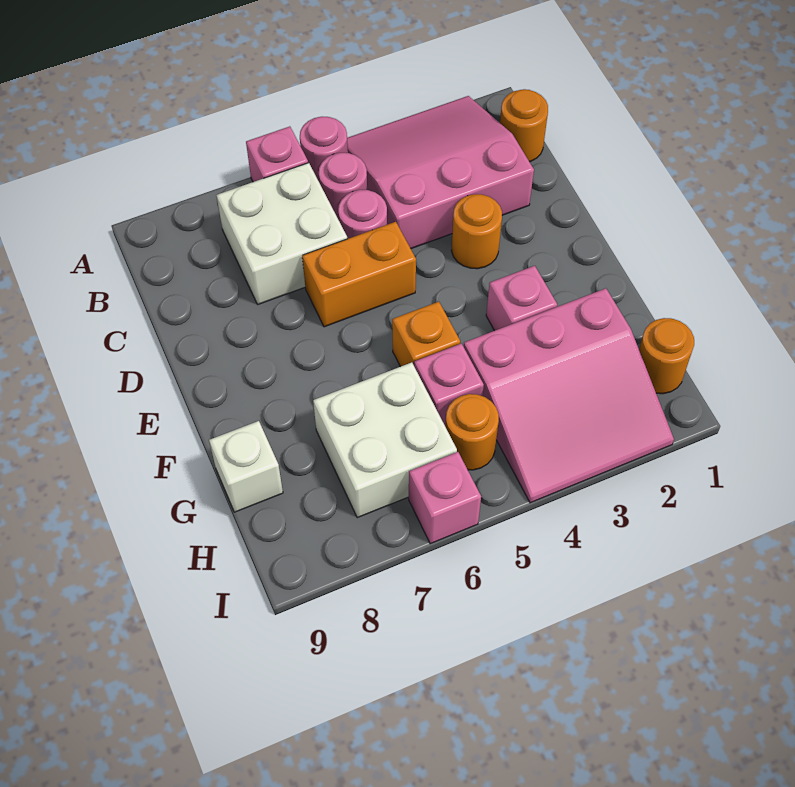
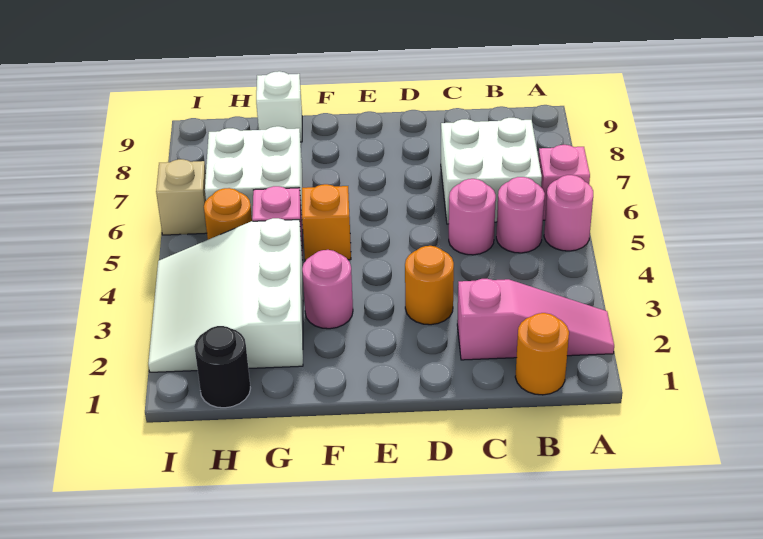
pink slope A2:C4 level 1 top C -> pink slope A2:C2 level 1 top C
orange brick D5:D6 level 1 -> none
pink brick F3 level 1 -> pink round brick F3 level 1
pink slope G2:I4 level 1 top G -> white slope G2:I4 level 1 top G
orange round brick H1 level 1 -> black round brick H1 level 1
pink brick I6 level 1 -> tan brick I6 level 1

